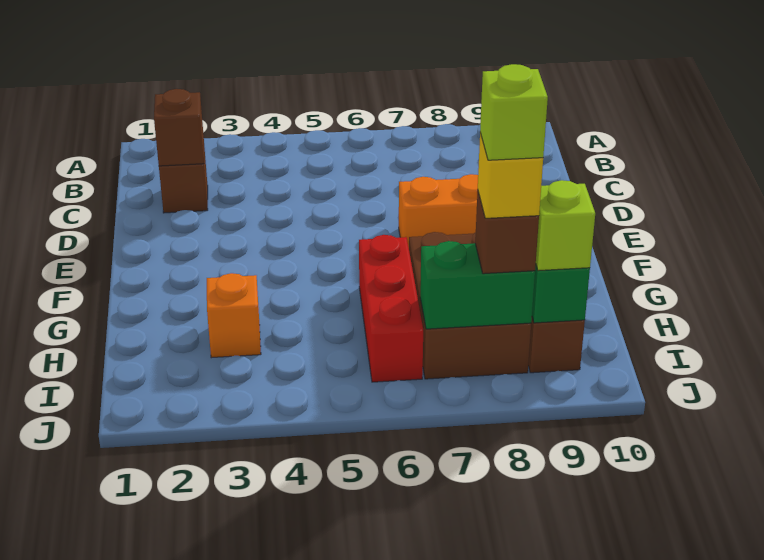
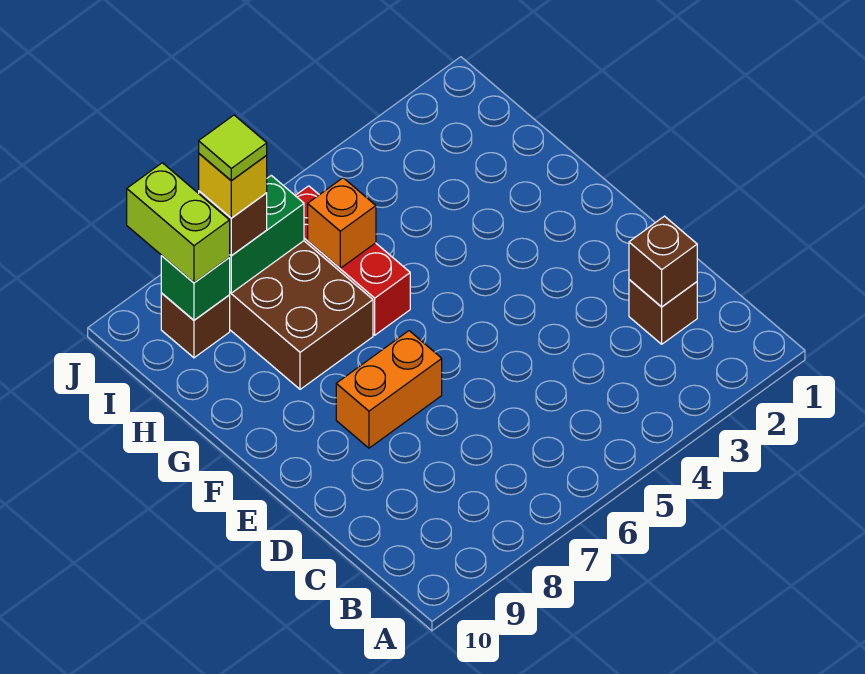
orange brick H3 level 1 -> orange brick H6 level 2
lime brick I8 level 5 -> lime tile I8 level 5
lime brick I9 level 3 -> lime brick I9:J9 level 3

